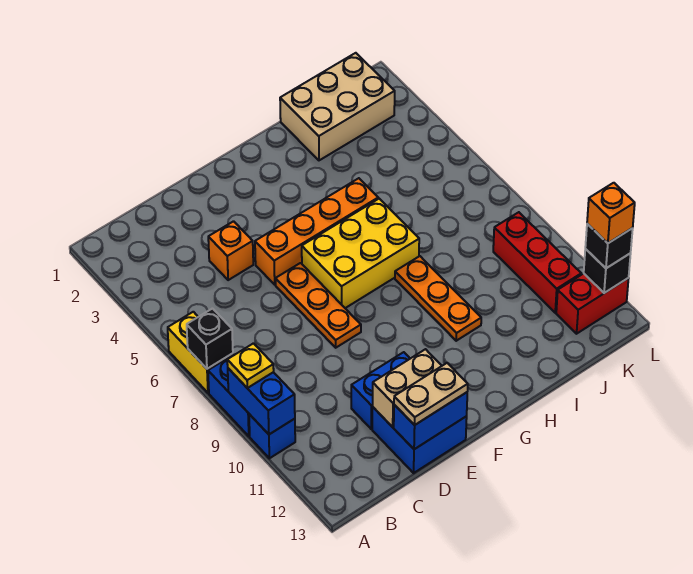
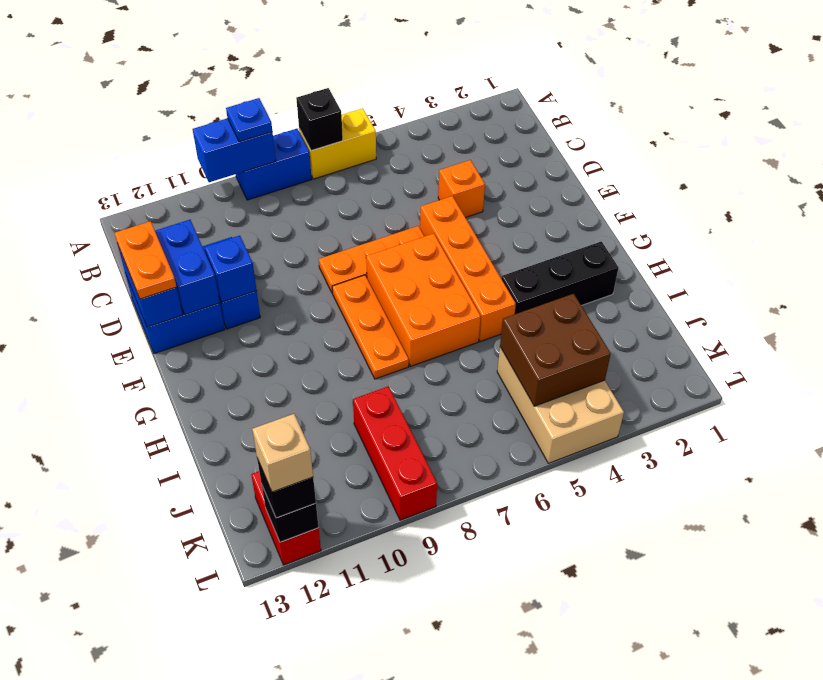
yellow plate A9 level 3 -> blue plate A9 level 3
blue brick A10 level 1 -> blue brick E11 level 2
tan brick D12:E12 level 2 -> blue brick D12:E12 level 2
tan plate D13:E13 level 3 -> orange plate D13:E13 level 3
yellow brick F6:H7 level 1 -> orange brick F6:H7 level 1
none -> black brick H2:H4 level 1
orange plate H8:H10 level 1 -> orange plate F8:H8 level 1
tan brick I1:K2 level 1 -> tan brick J4:L5 level 1
none -> brown brick J4:K5 level 2
red brick K9:K11 level 1 -> red brick J9:L9 level 1
orange brick L12 level 4 -> tan brick L12 level 4

